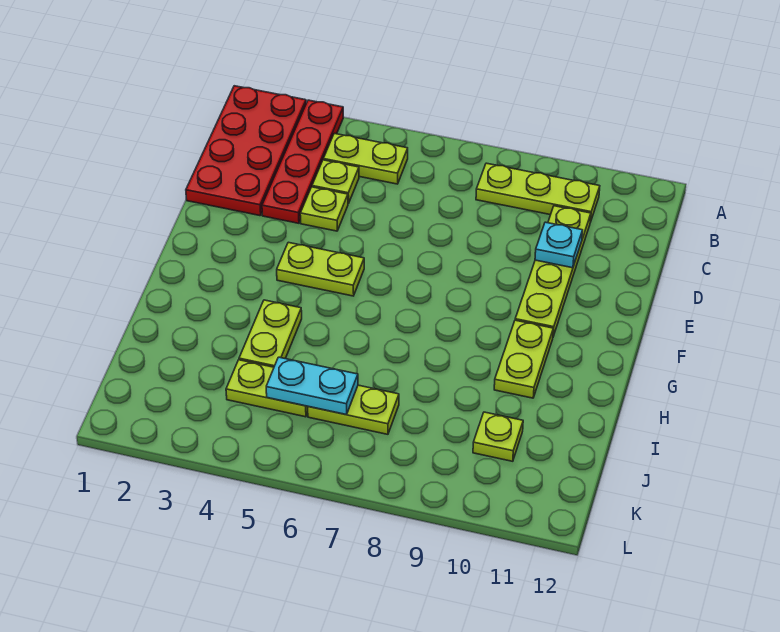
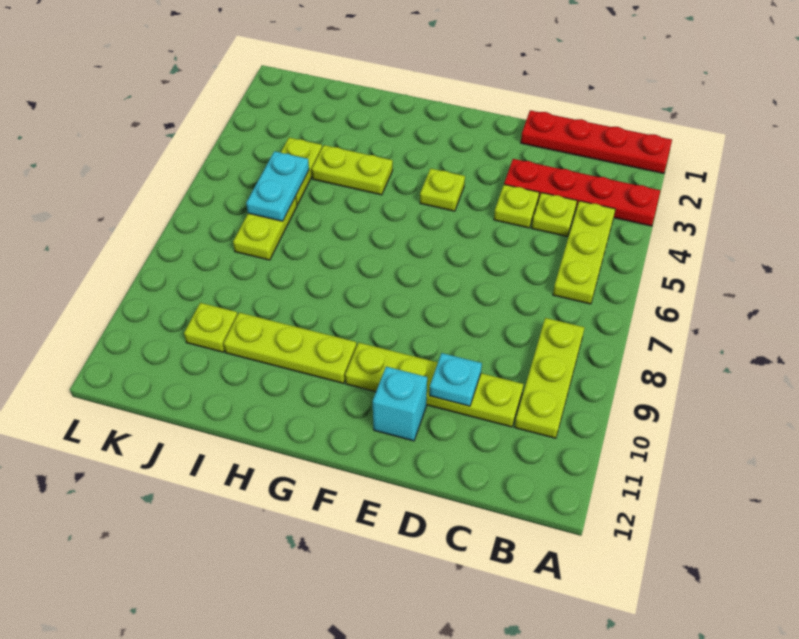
red plate A1:D2 level 1 -> red plate A1:D1 level 1
lime plate B4:B5 level 1 -> lime plate B4:B6 level 1
none -> cyan brick E11 level 1
lime plate F4:F5 level 1 -> lime plate F4 level 1
lime plate G10:H10 level 1 -> lime plate G10:I10 level 1

